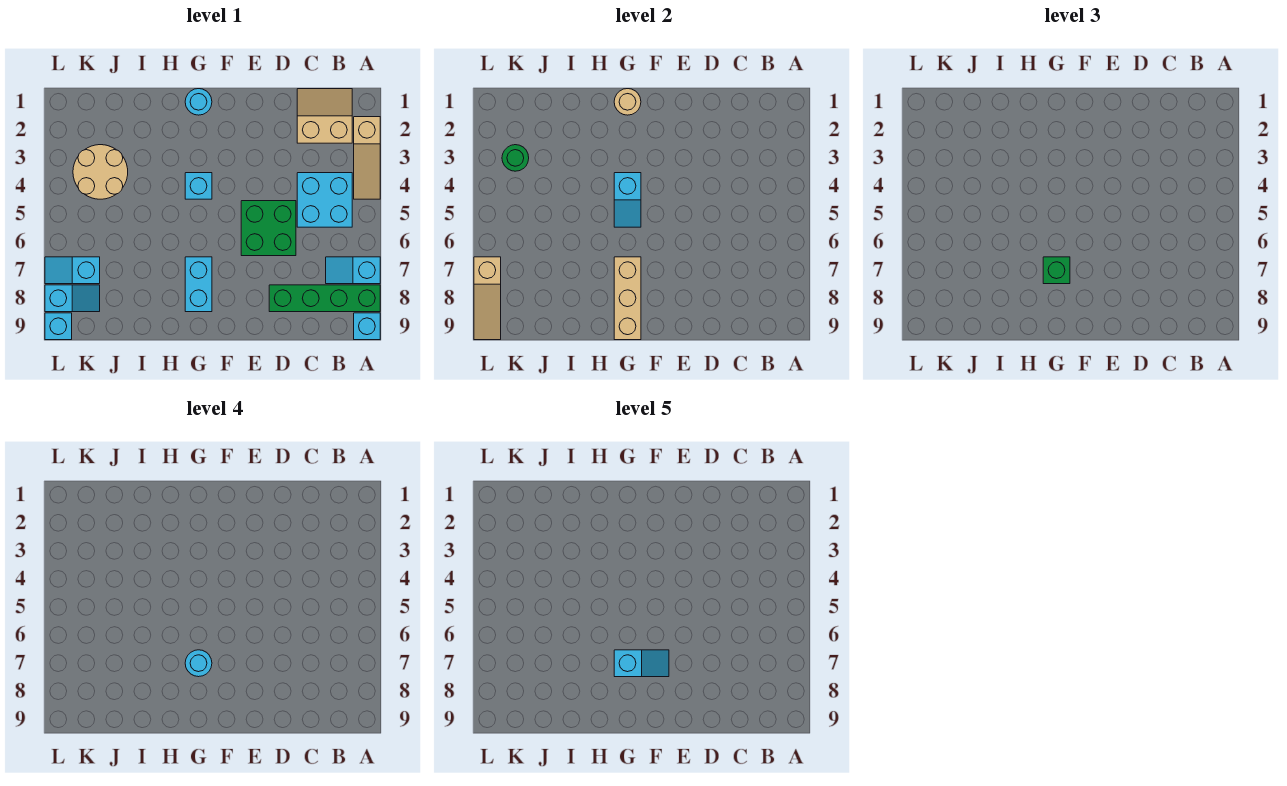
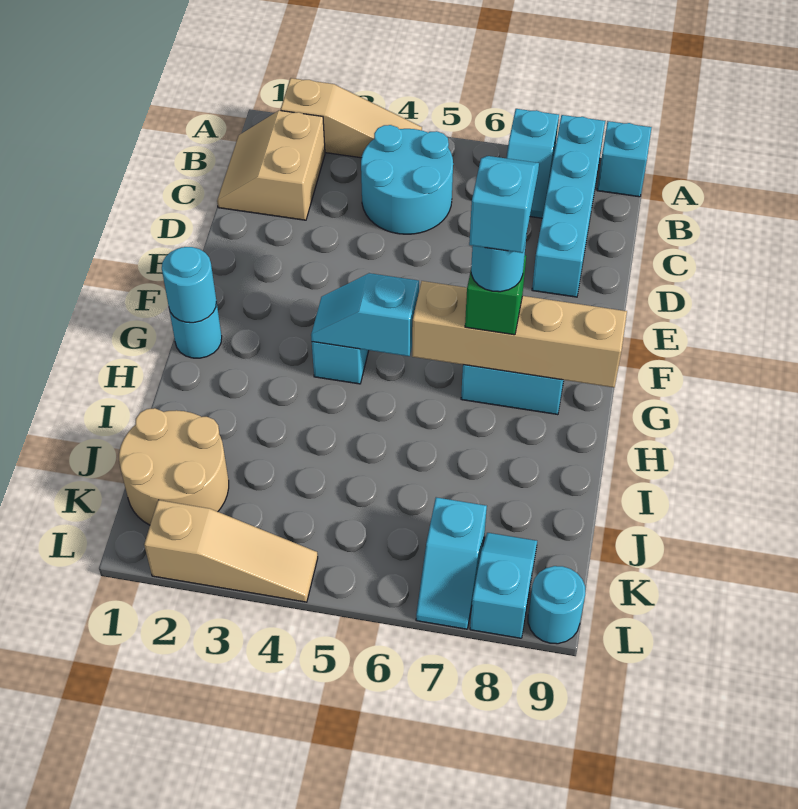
green brick A8:D8 level 1 -> cyan brick A8:D8 level 1
cyan brick B4:C5 level 1 -> cyan round brick B4:C5 level 1
green brick D5:E6 level 1 -> none
tan round brick G1 level 2 -> cyan round brick G1 level 2
cyan slope G4:G5 level 2 top 4 -> cyan slope G4:G5 level 2 top 5
tan brick G7:G9 level 2 -> tan brick G6:G9 level 2
tan round brick J3:K4 level 1 -> tan round brick J1:K2 level 1
green round brick K3 level 2 -> none
tan slope L7:L9 level 2 top 7 -> tan slope L2:L4 level 1 top 2
cyan brick L9 level 1 -> cyan round brick L9 level 1

